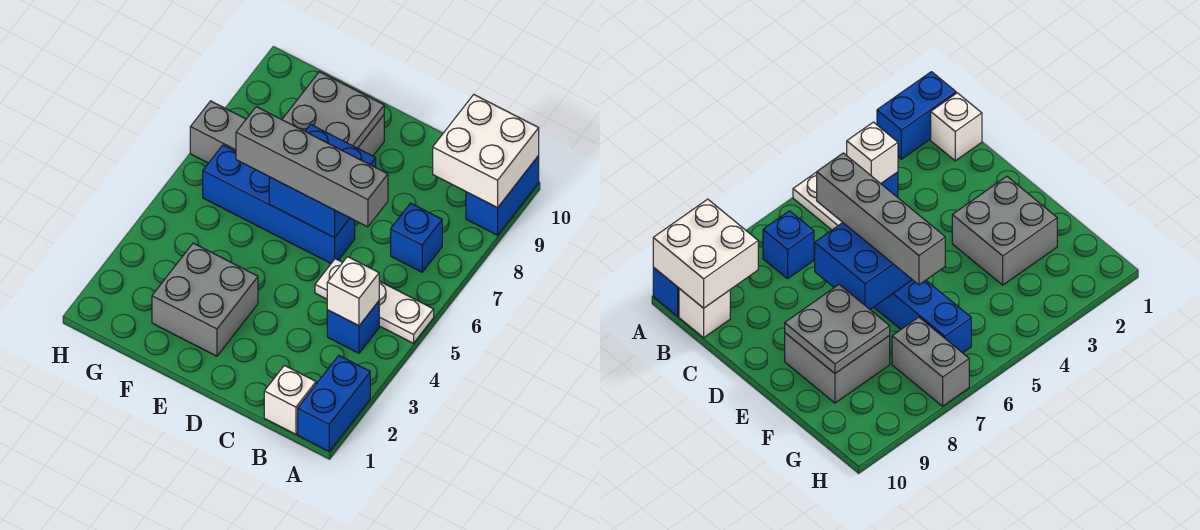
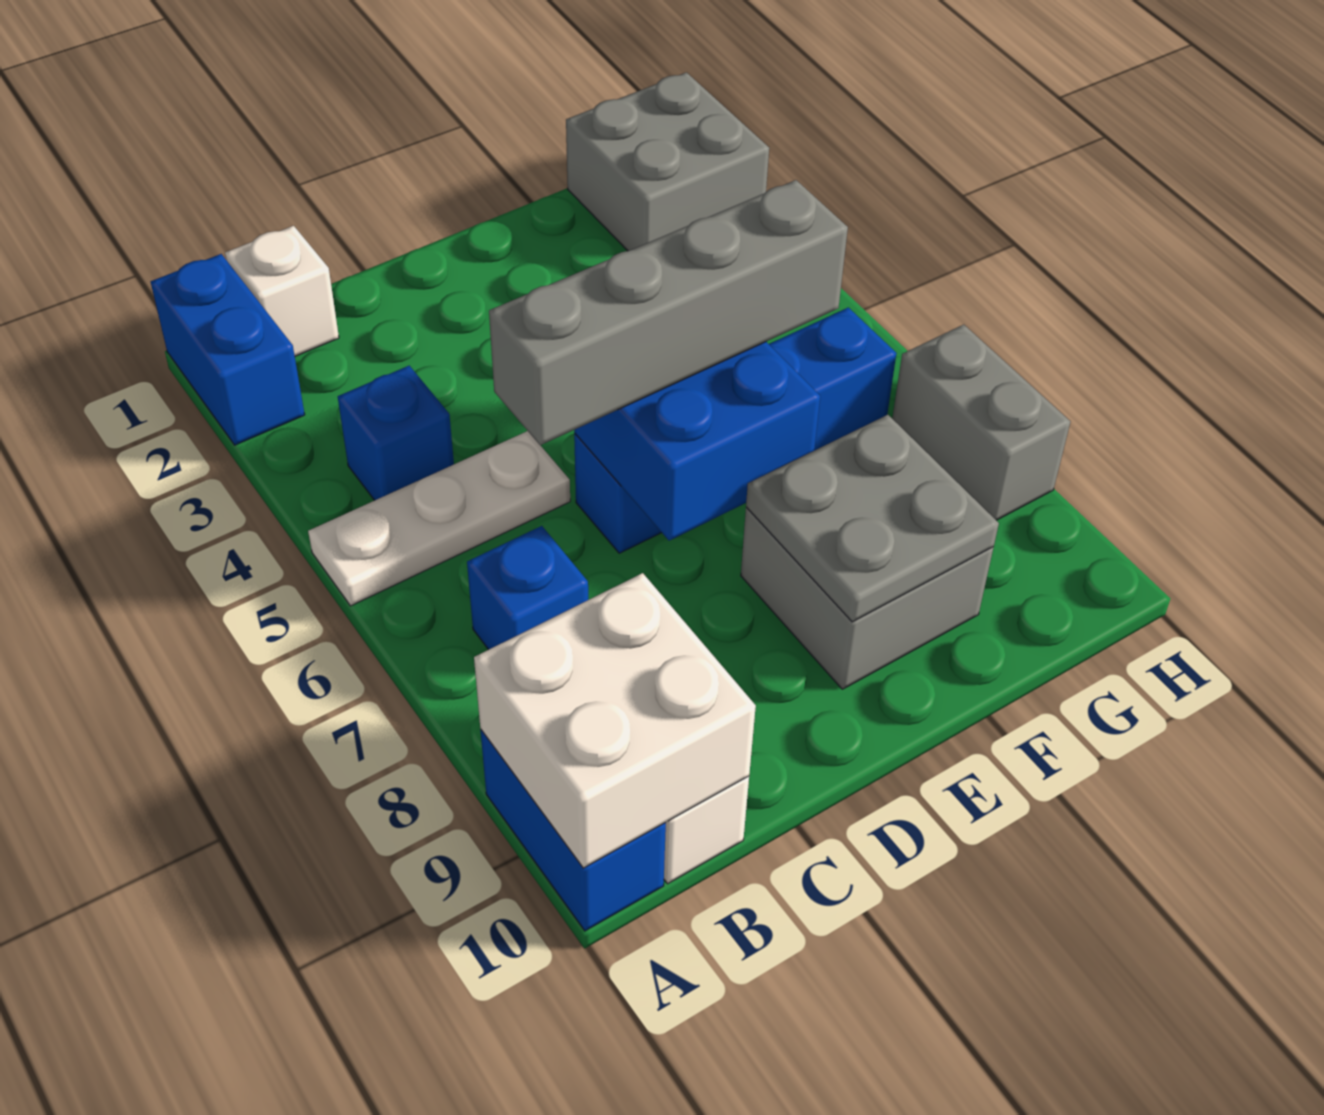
white brick B4 level 2 -> none
grey brick E2:F3 level 1 -> grey brick G1:H2 level 1
grey brick G7:H7 level 1 -> grey brick H7:H8 level 1

